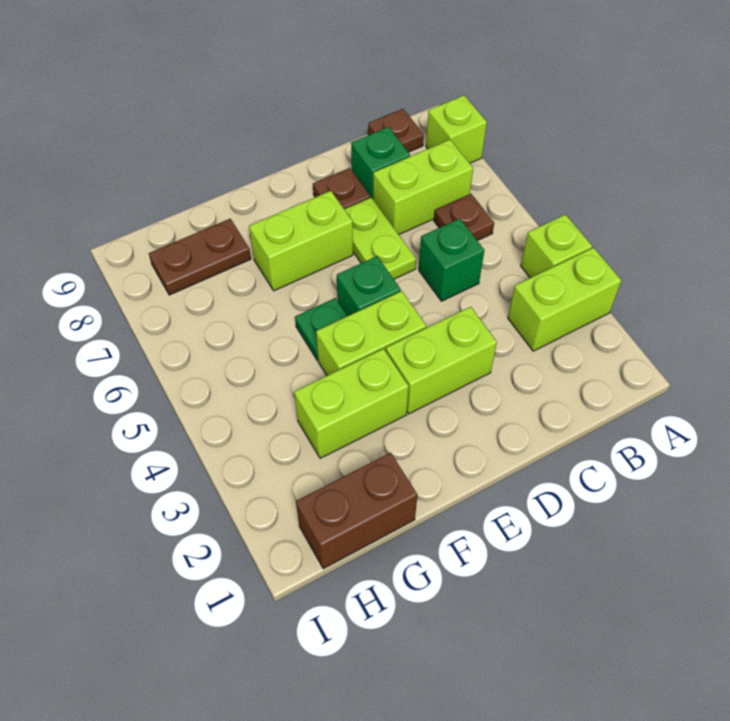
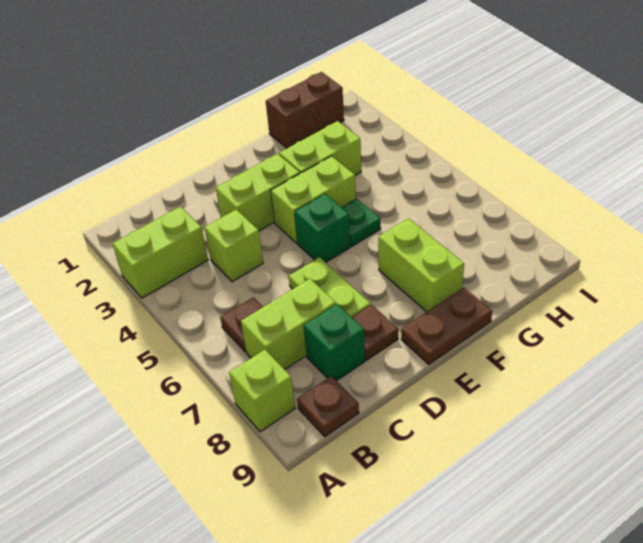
lime brick A4 level 1 -> lime brick C4 level 1
green brick C5 level 1 -> none
lime brick E7:F7 level 1 -> lime brick F7:F8 level 1
brown plate G8:H8 level 1 -> brown plate E9:F9 level 1

